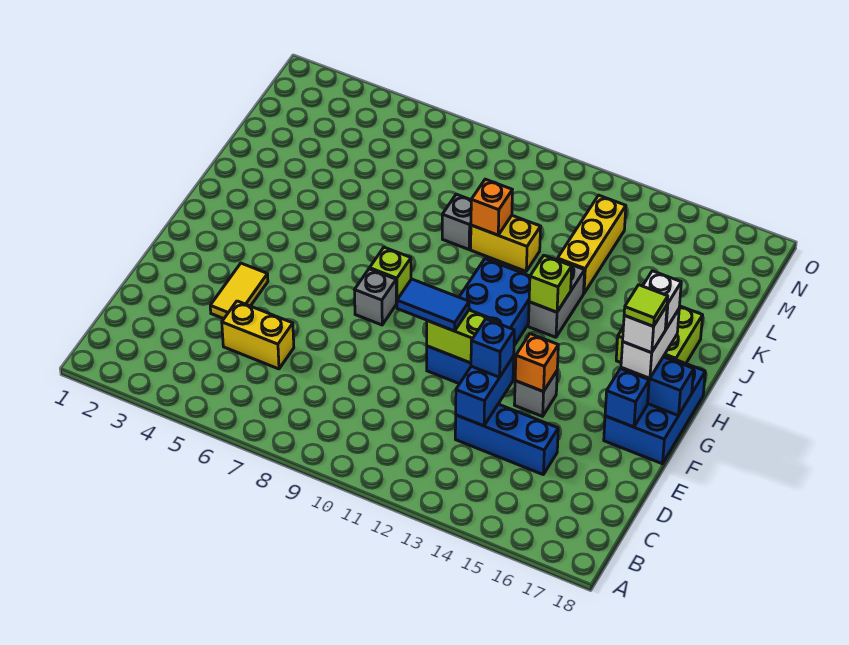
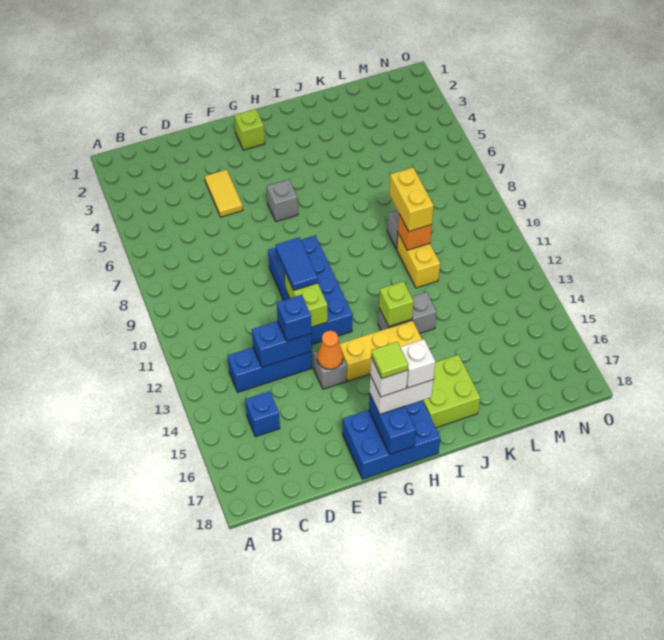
yellow brick D5:D6 level 1 -> yellow brick K9:K10 level 3
blue brick D13:D15 level 1 -> blue brick C13:E13 level 1
yellow tile E4:F4 level 1 -> yellow tile E4:E5 level 1
blue brick F11:I12 level 1 -> blue brick F9:G12 level 1
orange brick F14 level 2 -> orange cone F14 level 2
blue brick F17 level 2 -> blue brick C15 level 1
grey brick G8 level 1 -> grey brick G6 level 1
lime brick H8 level 1 -> lime brick G2 level 1
yellow brick K13:M13 level 1 -> yellow brick G14:I14 level 1

